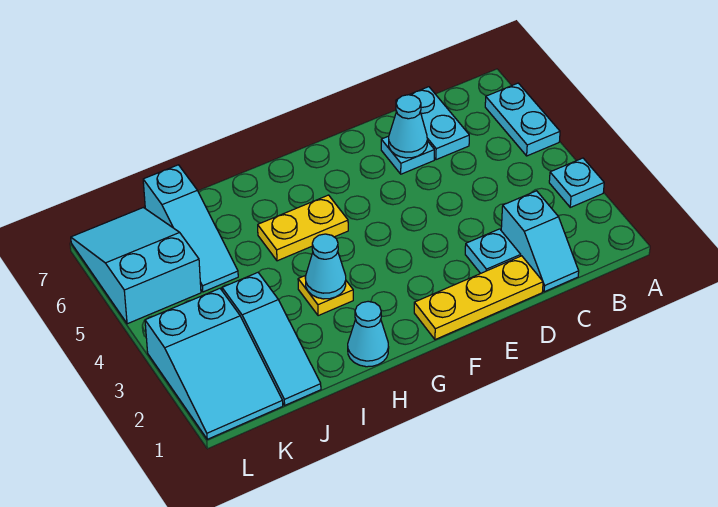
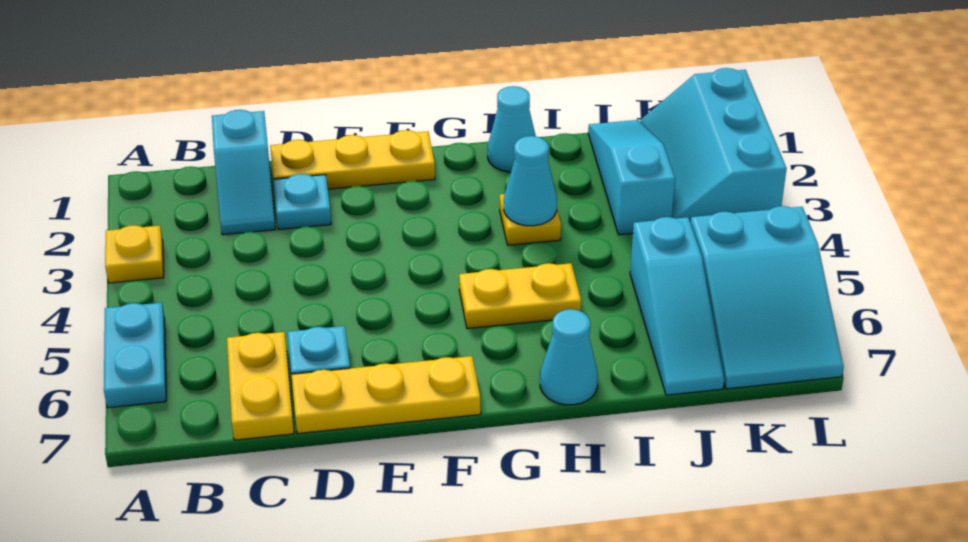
cyan plate A3 level 1 -> yellow plate A3 level 1
cyan slope C1:C2 level 1 top 2 -> cyan slope C1:C2 level 1 top 1
cyan plate C6:C7 level 1 -> yellow plate C6:C7 level 1
cyan cone D6 level 2 -> cyan cone H7 level 1
none -> yellow plate D7:F7 level 1
cyan slope J5:J7 level 1 top 7 -> cyan slope J5:J7 level 1 top 5
cyan slope K1:L3 level 1 top 3 -> cyan slope K1:L3 level 1 top L

